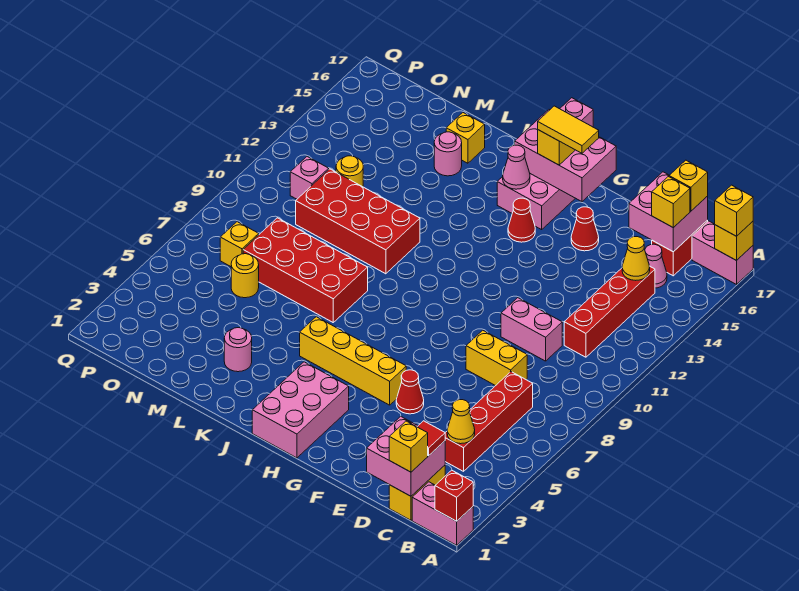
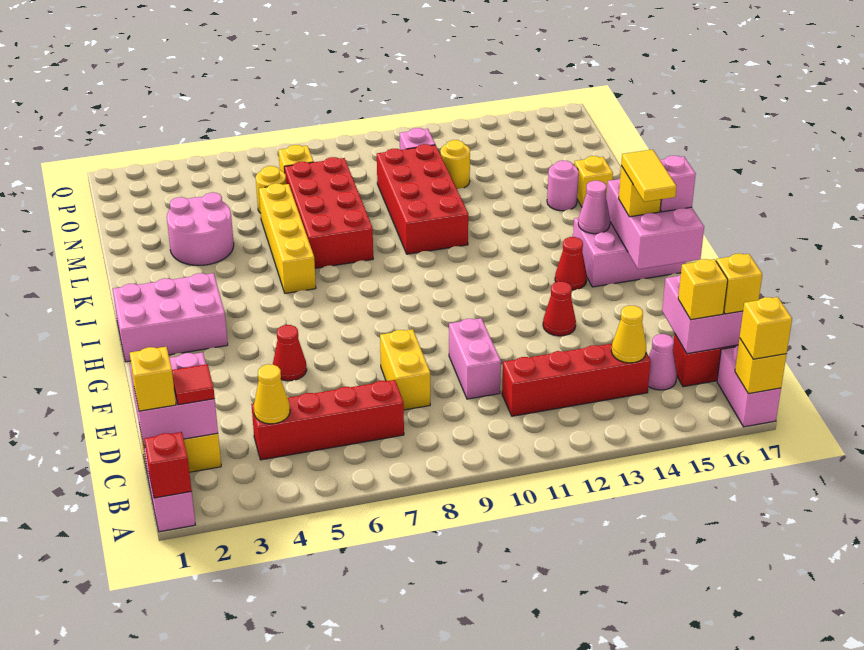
red cone F15 level 1 -> red cone F13 level 1
yellow brick G5:J5 level 1 -> yellow brick J6:M6 level 1
pink round brick L3 level 1 -> pink round brick L3:M4 level 1

